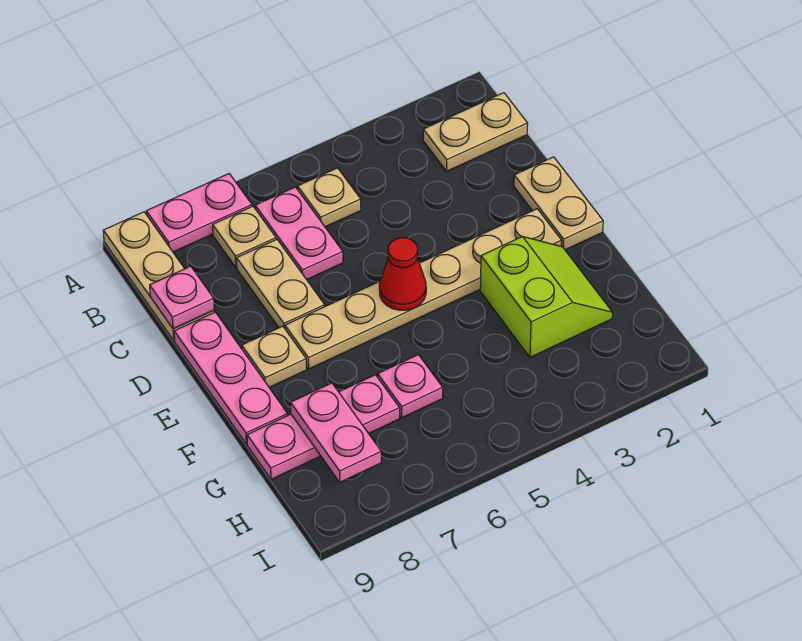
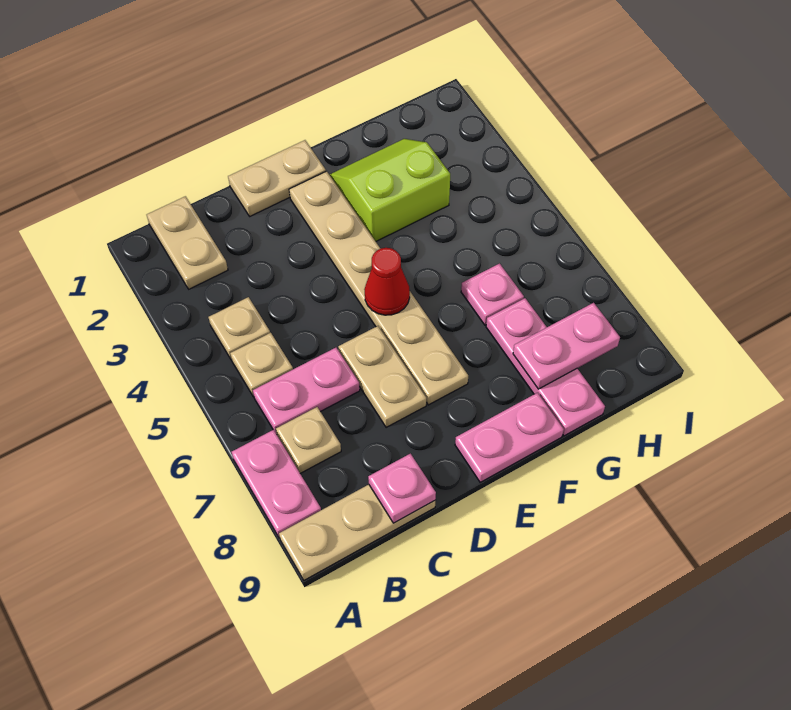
tan plate C7:D7 level 1 -> tan plate D6:D7 level 1
pink plate D9:F9 level 1 -> pink plate E9:F9 level 1
tan plate E8 level 1 -> tan plate B4 level 1

